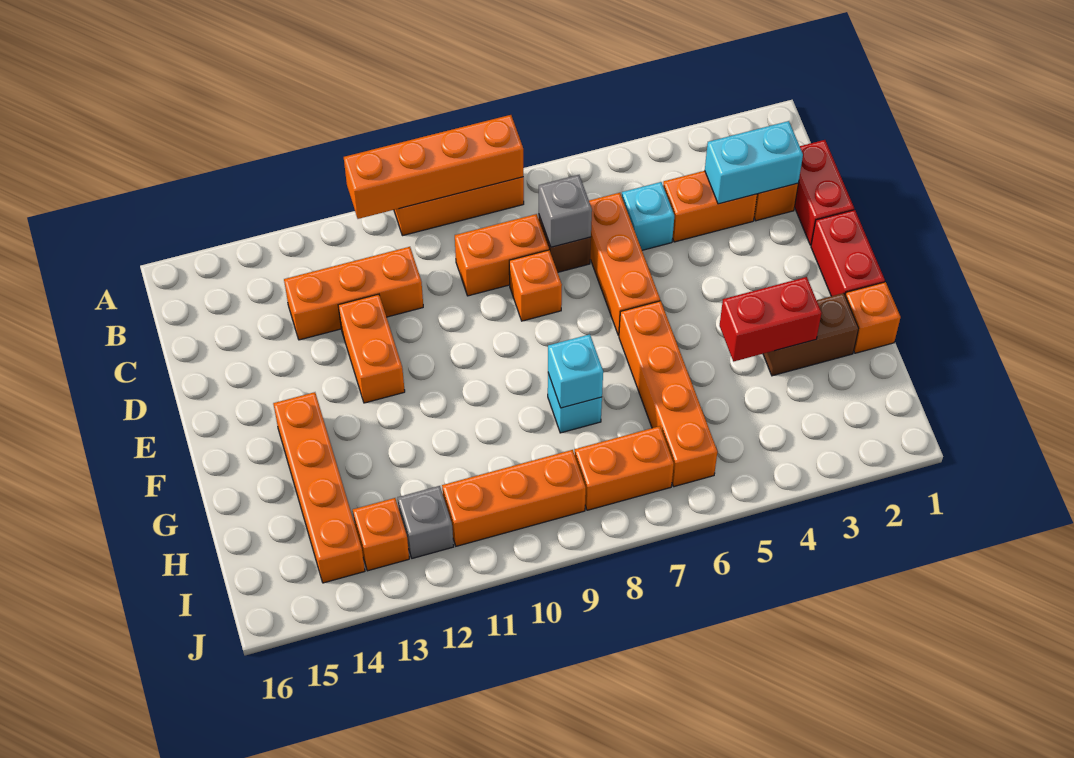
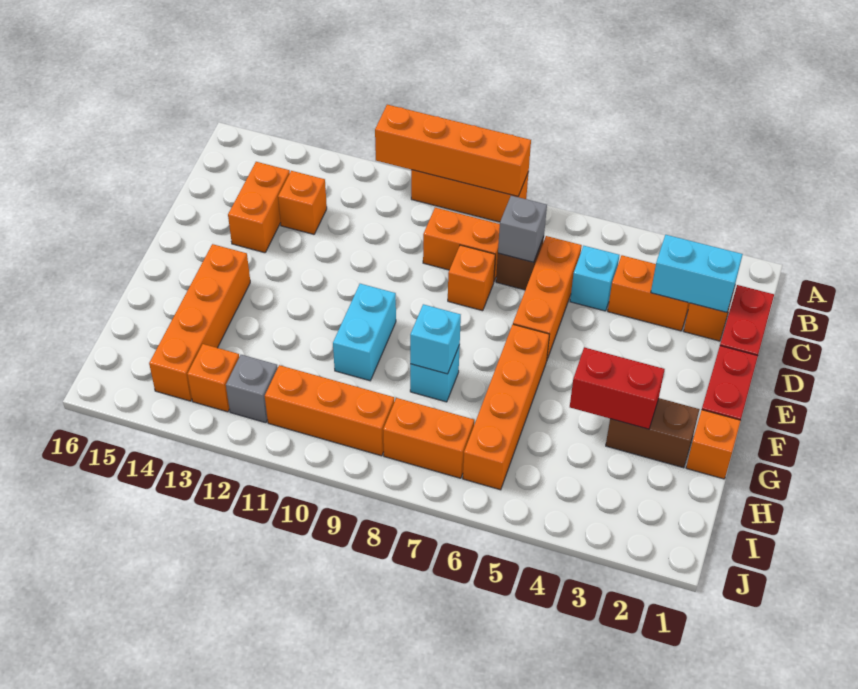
orange brick C11:C13 level 1 -> orange brick C13 level 1
orange brick D12:E12 level 1 -> orange brick C14:D14 level 1
none -> cyan brick F10:G10 level 1

